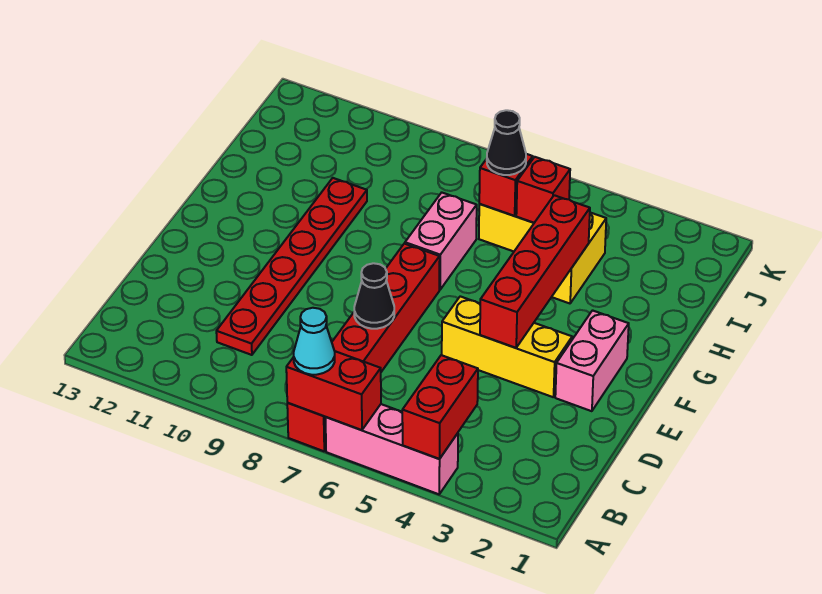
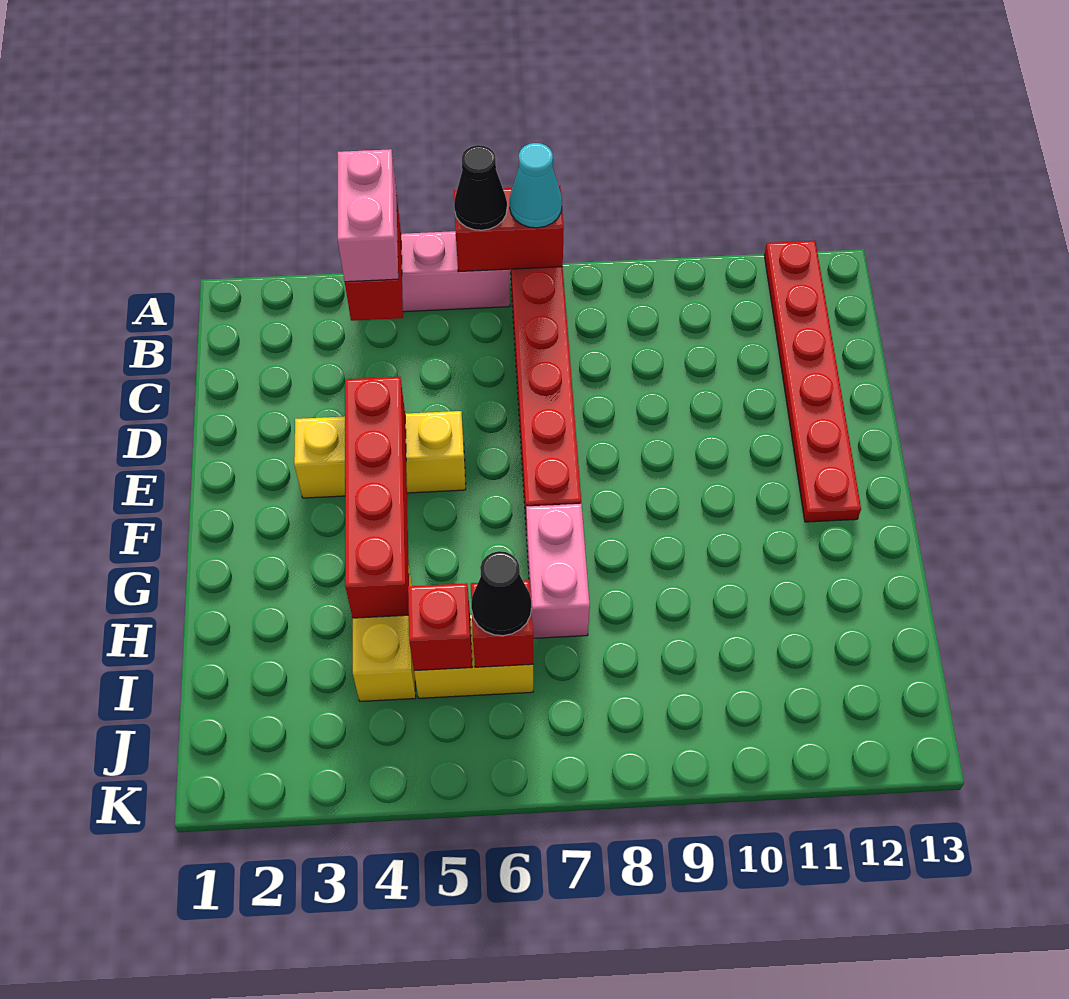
red plate C10:H10 level 1 -> red plate A12:F12 level 1
black cone D7 level 2 -> black cone A6 level 3
pink brick E2:F2 level 1 -> pink brick A4:B4 level 3

